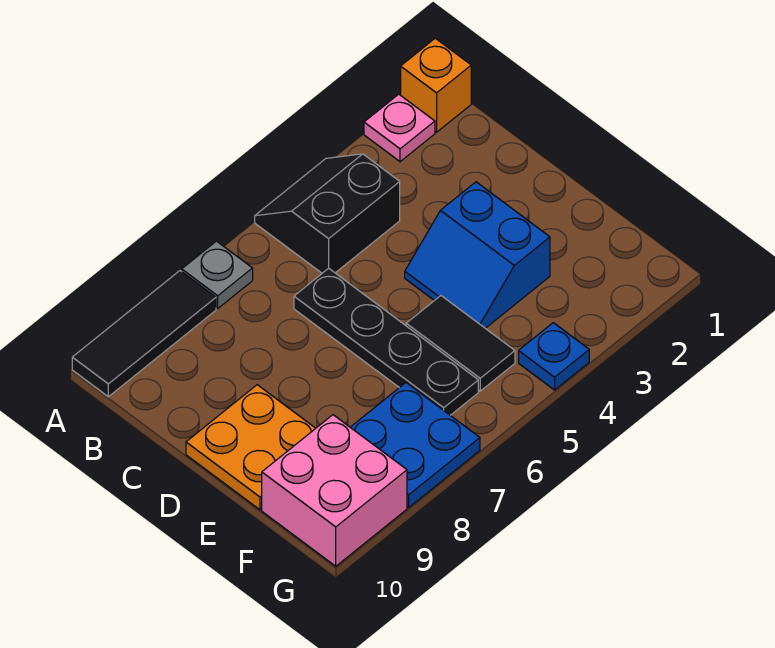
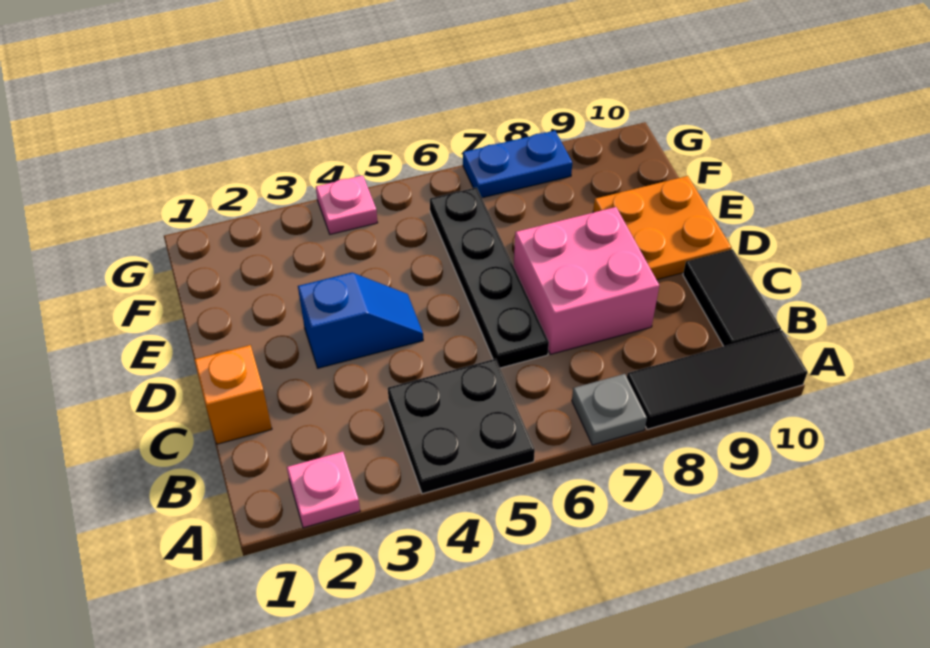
orange brick A1 level 1 -> orange brick C1 level 1
black slope A4:B5 level 1 top B -> black plate A4:B5 level 1
blue slope D3:E4 level 1 top 3 -> blue slope D3:D4 level 1 top 3
black tile E5:F5 level 1 -> black tile B10:C10 level 1
blue plate F7:G8 level 1 -> blue plate G7:G8 level 1
pink brick F9:G10 level 1 -> pink brick C7:D8 level 1
blue plate G4 level 1 -> pink plate G4 level 1

